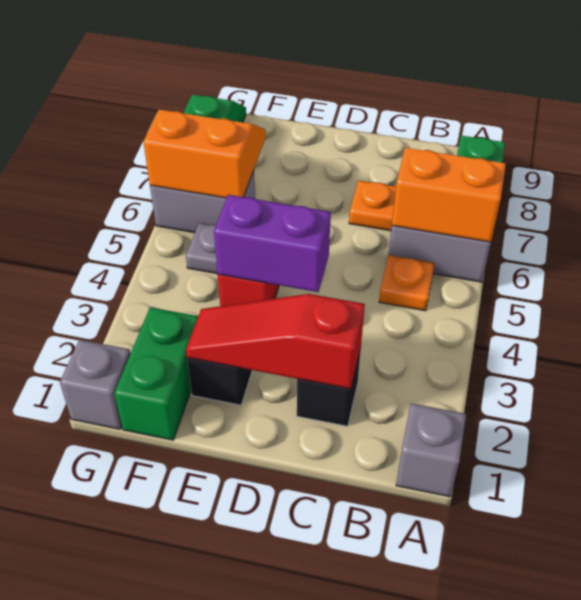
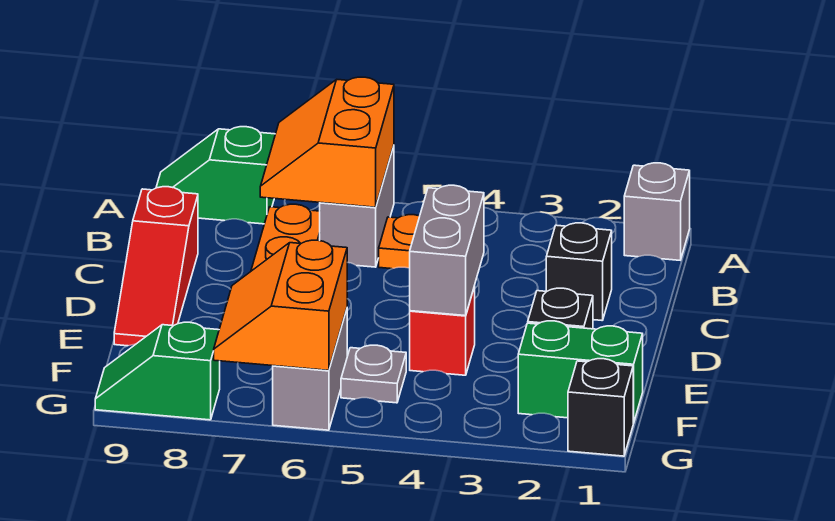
red slope C2:E2 level 2 top C -> red slope C9:E9 level 1 top C
purple brick D4:E4 level 2 -> grey brick D4:E4 level 2
grey brick G1 level 1 -> black brick G1 level 1

